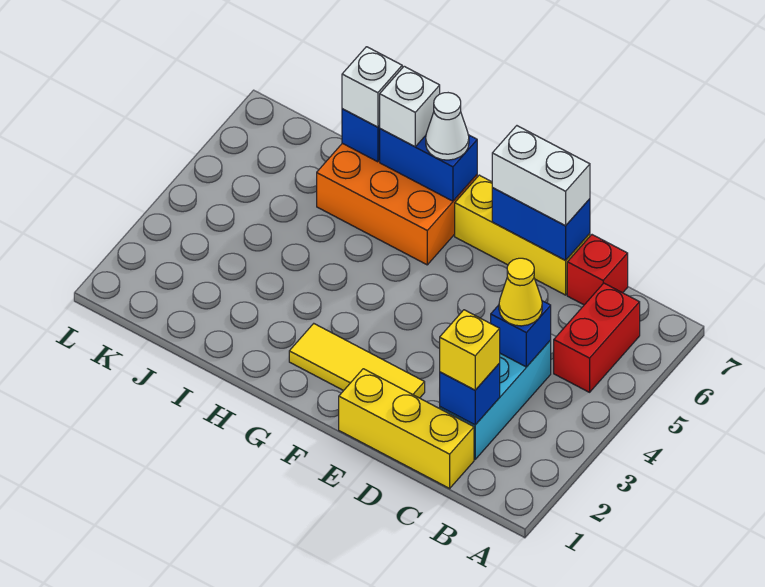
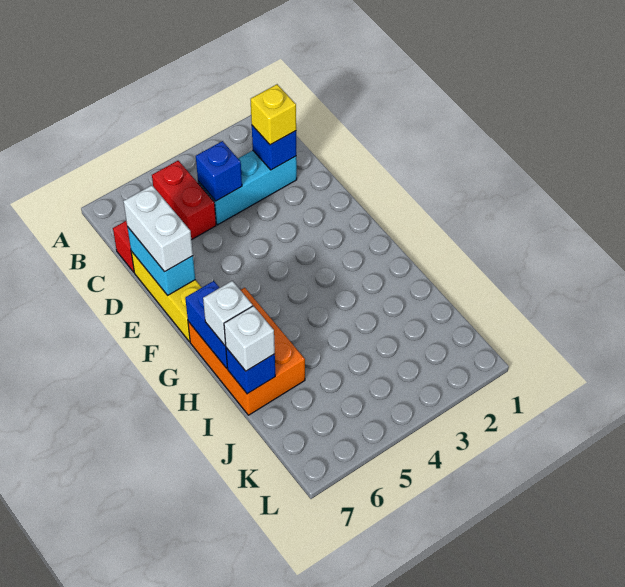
red brick B5:B6 level 1 -> red brick B5:C5 level 1
yellow brick C1:E1 level 1 -> none
yellow cone C4 level 3 -> none
blue brick D7:E7 level 2 -> cyan brick D7:E7 level 2
yellow tile E2:G2 level 1 -> none
white cone G7 level 3 -> none

